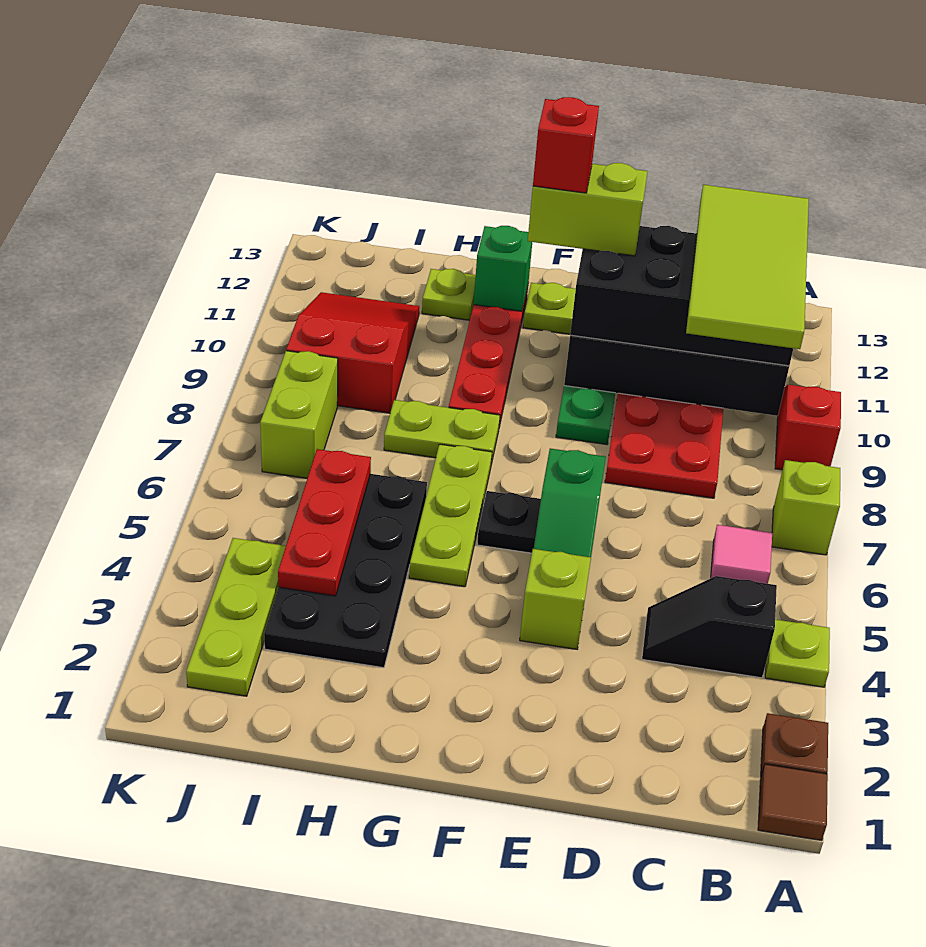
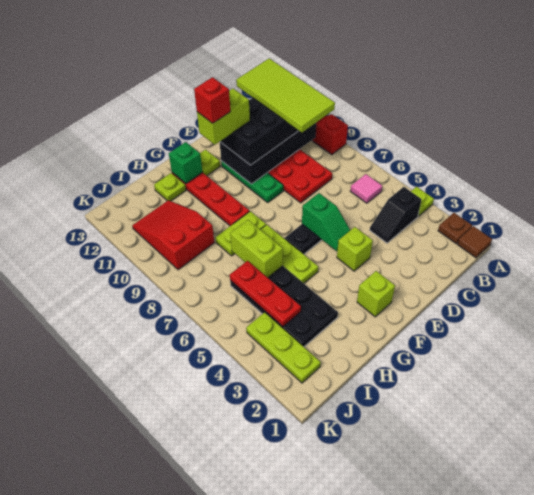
lime brick A7 level 1 -> lime brick F2 level 1
lime brick J7:J8 level 1 -> lime brick H6:H7 level 2

